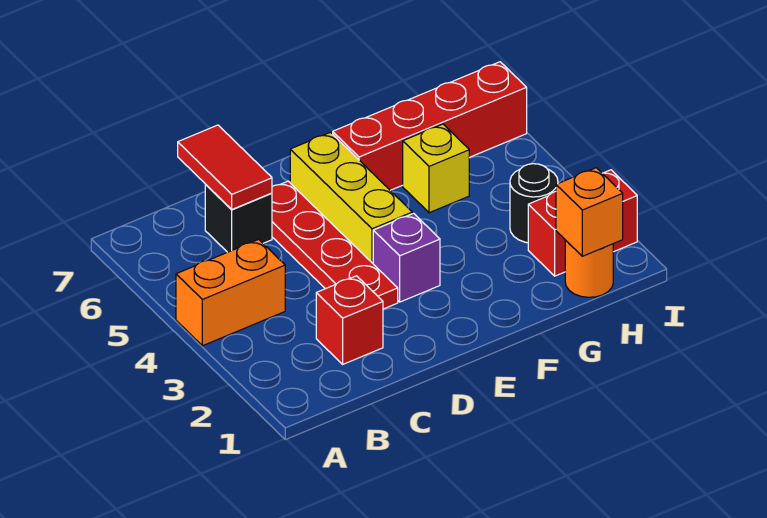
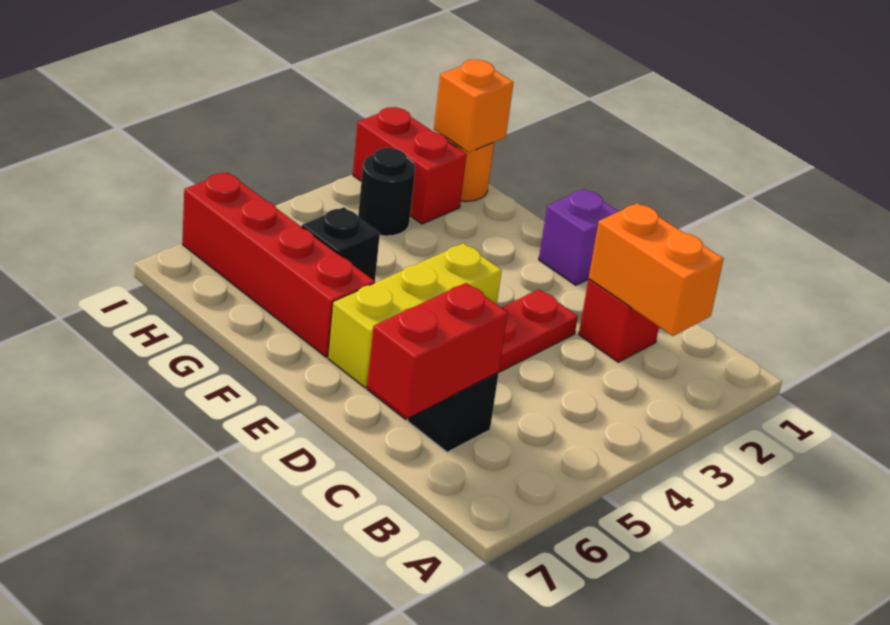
orange brick A4:B4 level 1 -> orange brick B2:C2 level 2
red tile C6:C7 level 2 -> red brick C6:C7 level 2
purple brick E3 level 1 -> purple brick E1 level 1
yellow brick G5 level 1 -> black brick G5 level 1

